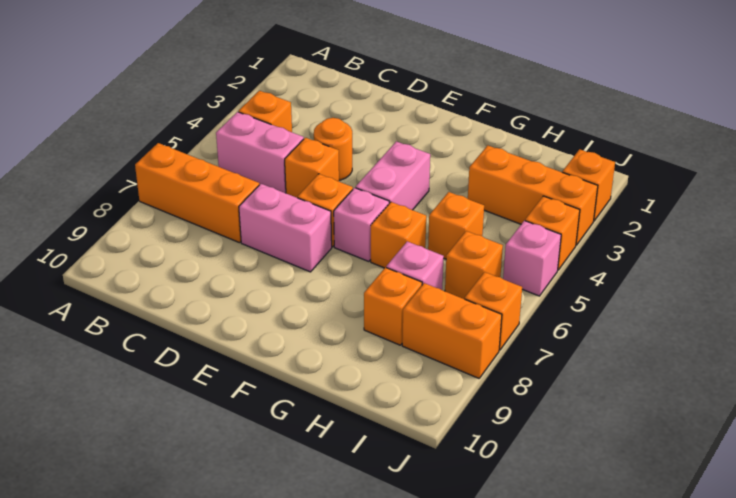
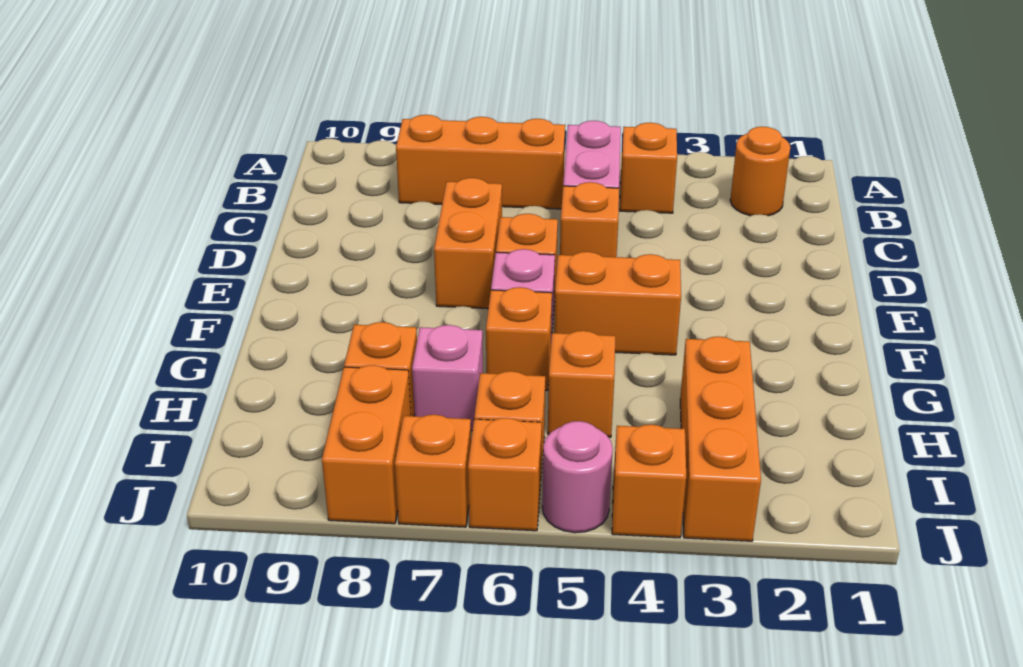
orange brick A7:C7 level 1 -> orange brick B6:B8 level 1
orange round brick D4 level 1 -> orange round brick B2 level 1
pink brick D7:E7 level 1 -> orange brick D7:E7 level 1
pink brick F4:F5 level 1 -> orange brick F4:F5 level 1
orange brick J2 level 1 -> orange brick J6 level 1
pink brick J5 level 1 -> pink round brick J5 level 1

